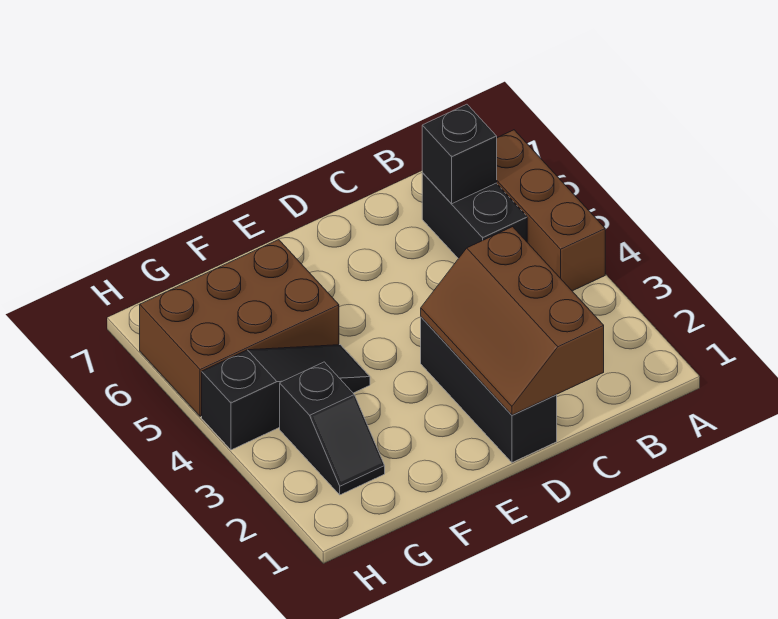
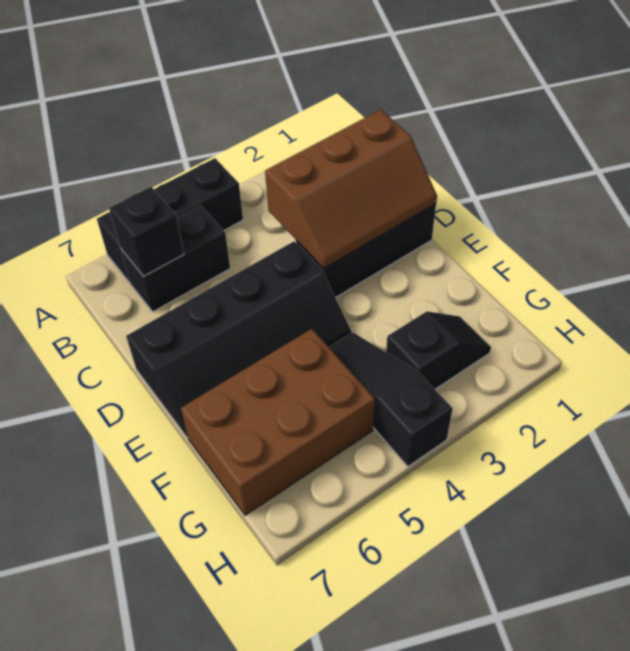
brown brick A4:A6 level 1 -> black brick A4:A6 level 1
none -> black slope D4:E7 level 1 top D
brown brick F5:H6 level 1 -> brown brick F5:G7 level 1

